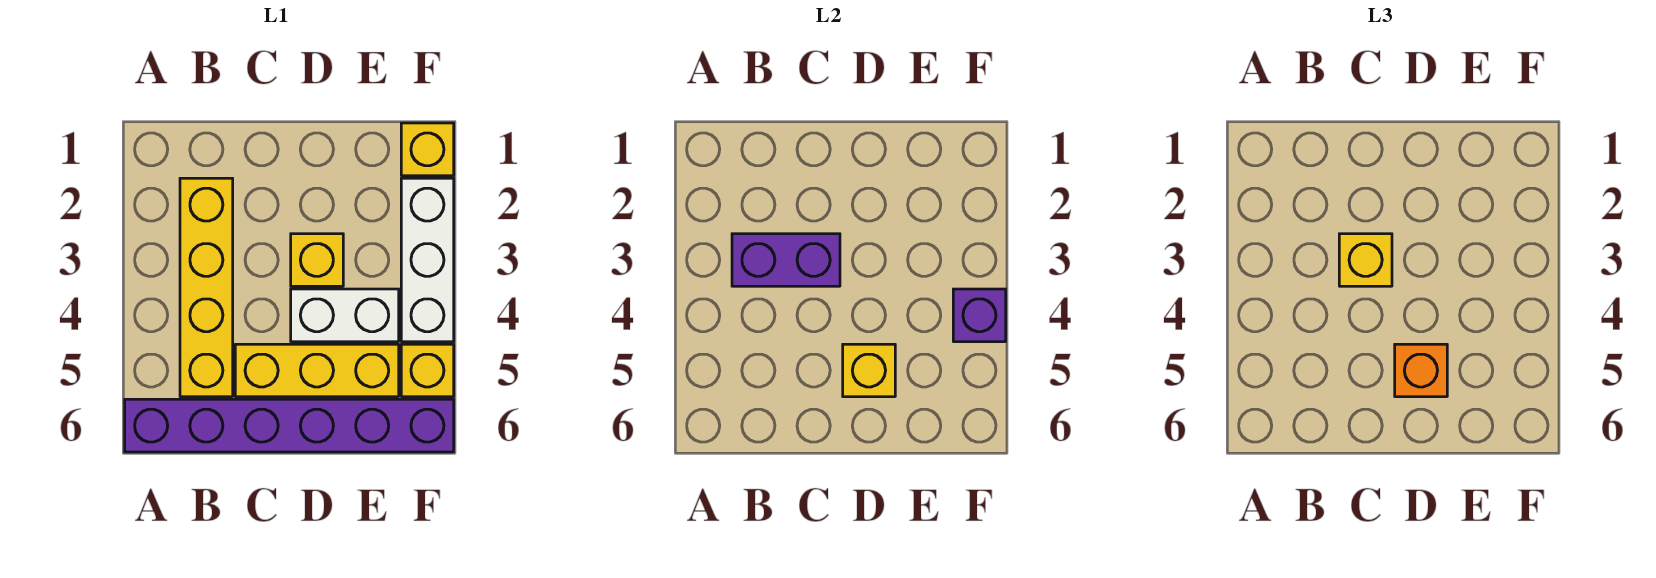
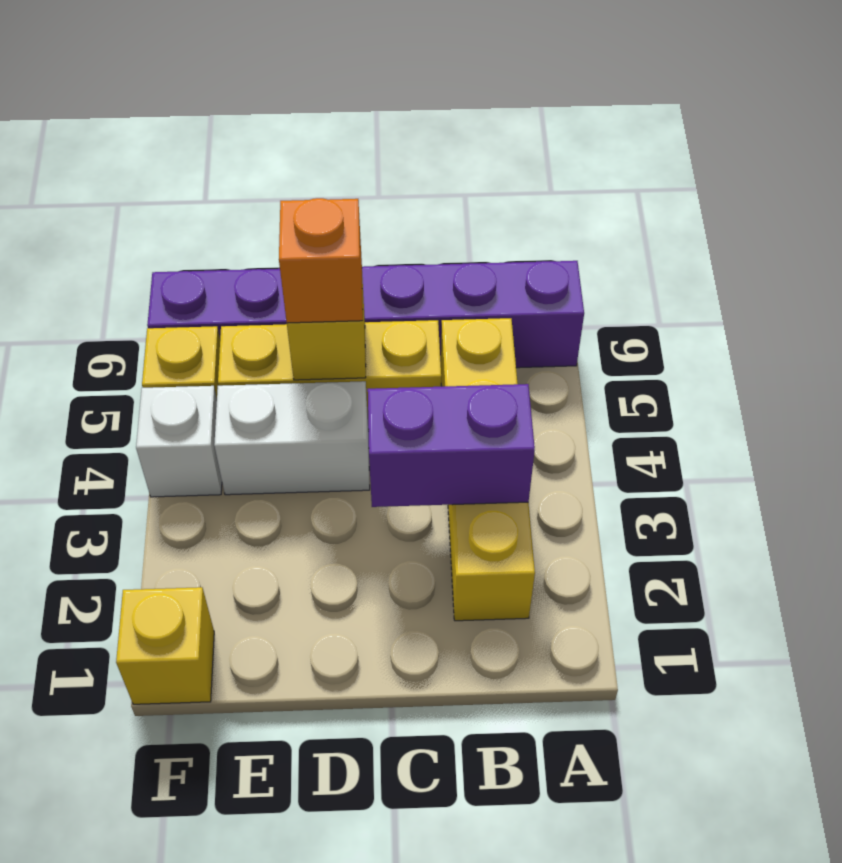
yellow brick C3 level 3 -> none
yellow brick D3 level 1 -> none
white brick F2:F4 level 1 -> white brick F4 level 1
purple brick F4 level 2 -> none

